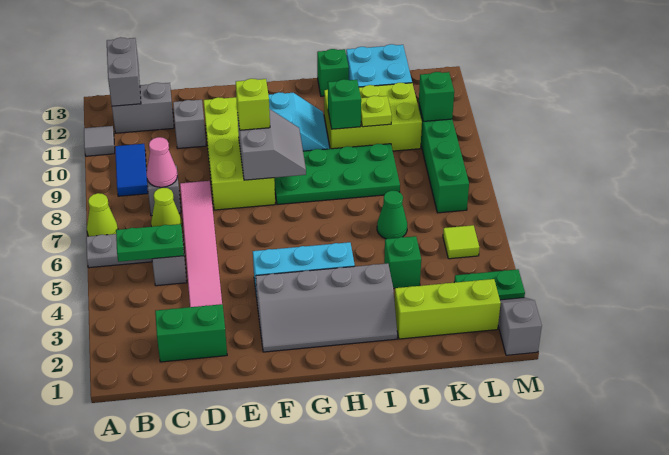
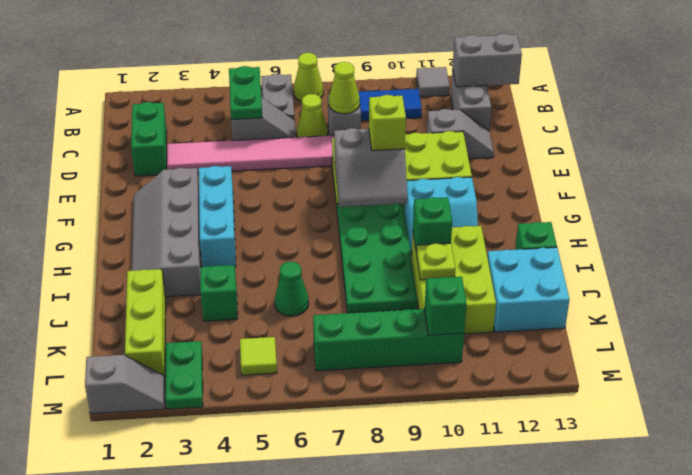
pink cone C8 level 2 -> lime cone C8 level 2

